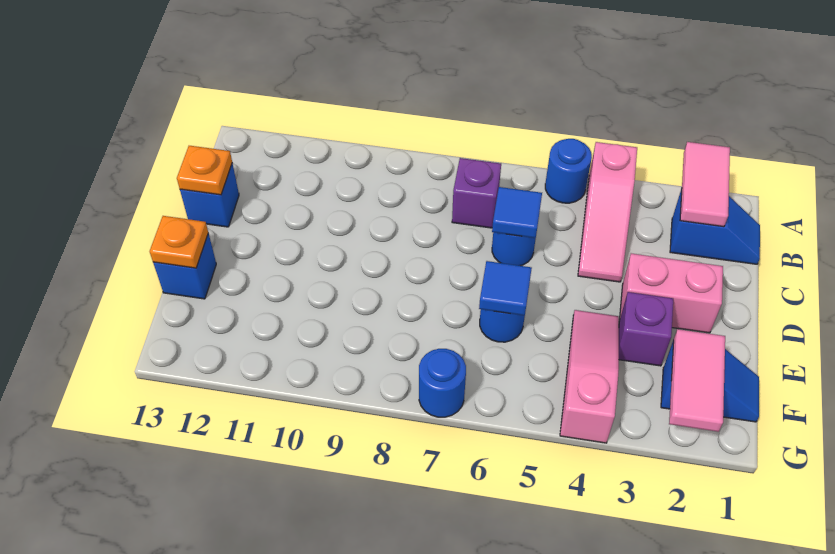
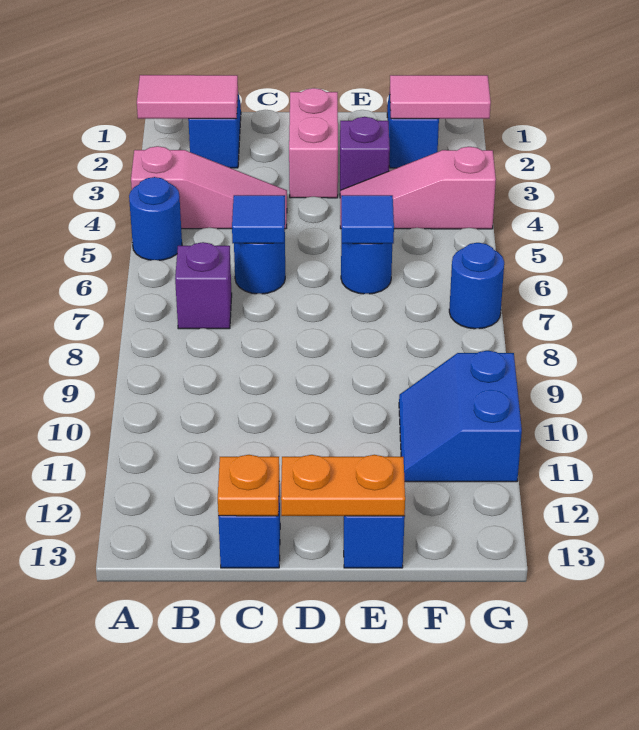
orange plate E13 level 2 -> orange plate D13:E13 level 2
none -> blue slope F10:G11 level 1 top G

